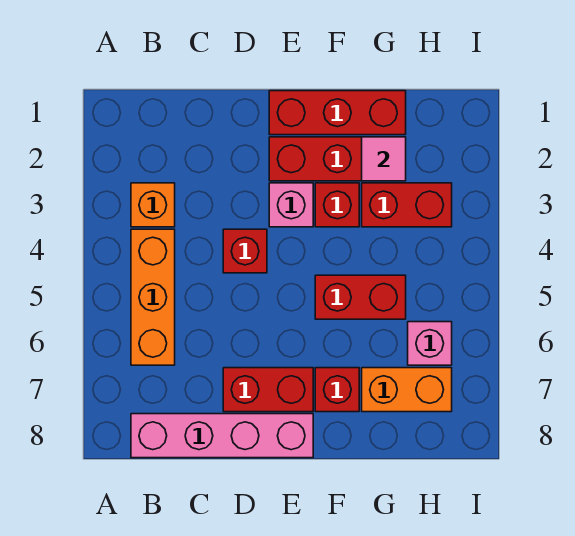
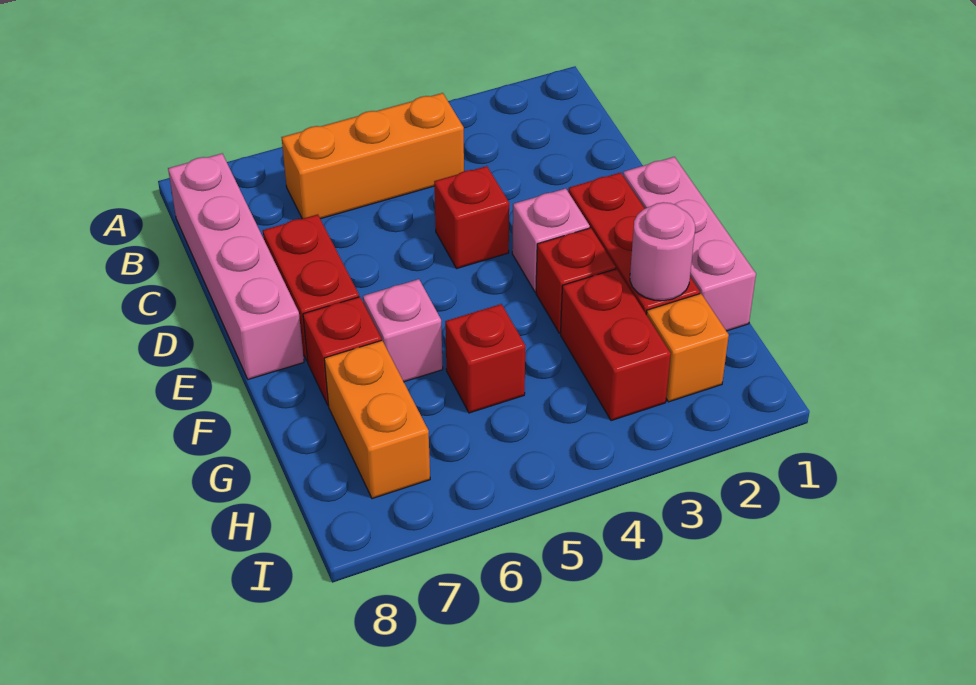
orange brick B3 level 1 -> orange brick H2 level 1
red brick E1:G1 level 1 -> pink brick E1:G1 level 1
red brick F5:G5 level 1 -> red brick G5 level 1
pink tile G2 level 2 -> pink round brick G2 level 2
pink brick H6 level 1 -> pink brick F6 level 1

